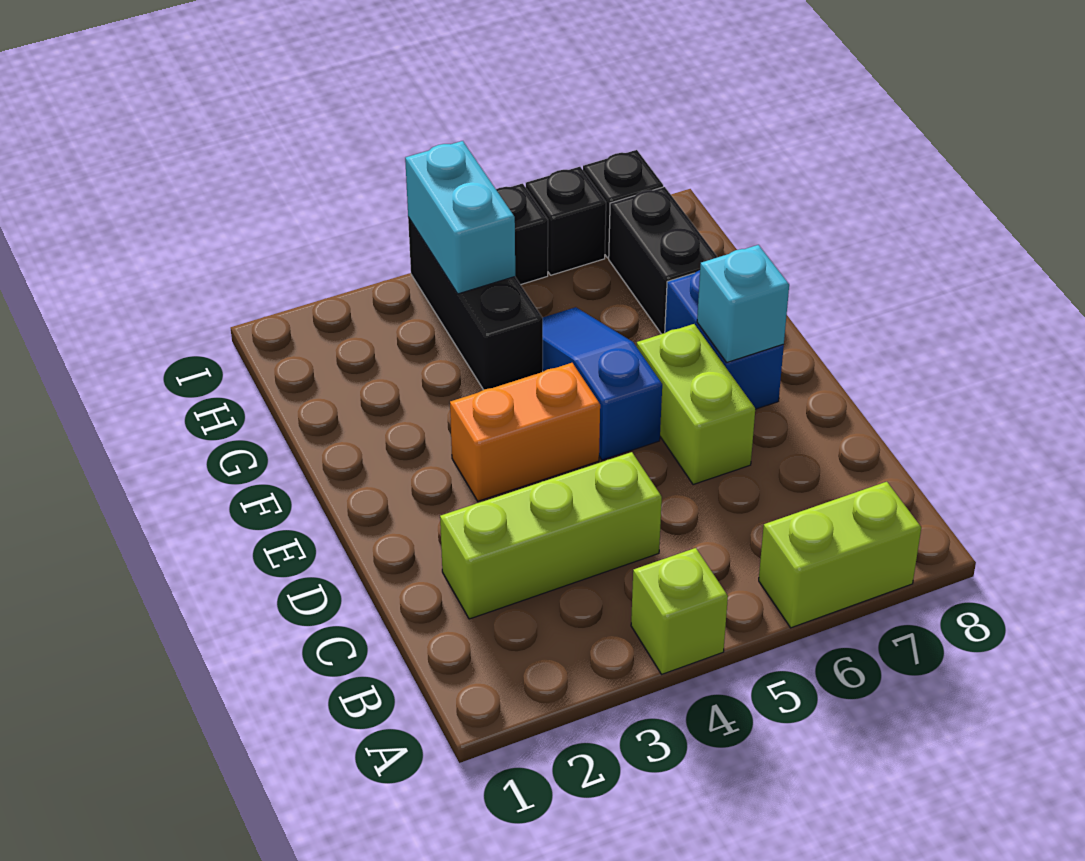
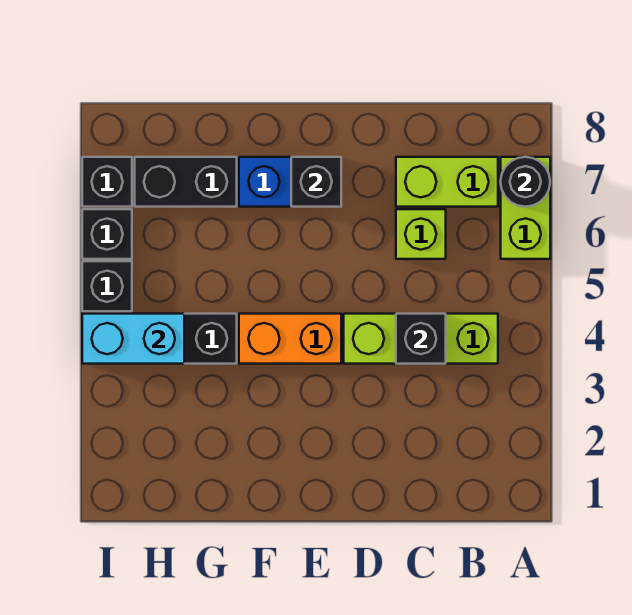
lime brick A4 level 1 -> lime brick C6 level 1
none -> black round brick A7 level 2
lime brick C2:C4 level 1 -> lime brick B4:D4 level 1
none -> black brick C4 level 2
lime brick D6:E6 level 1 -> lime brick B7:C7 level 1
orange brick E3:E4 level 1 -> orange brick E4:F4 level 1
blue slope E5:G5 level 1 top E -> none
cyan brick E7 level 2 -> black brick E7 level 2

